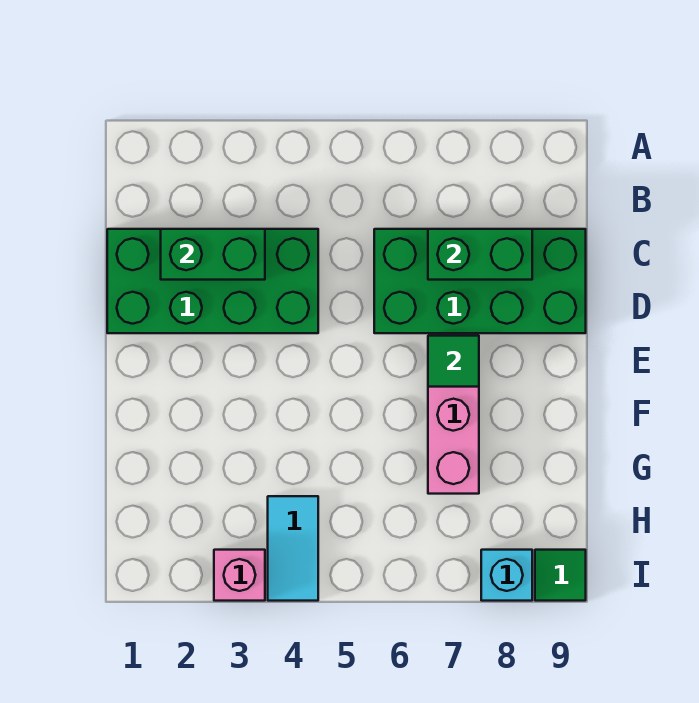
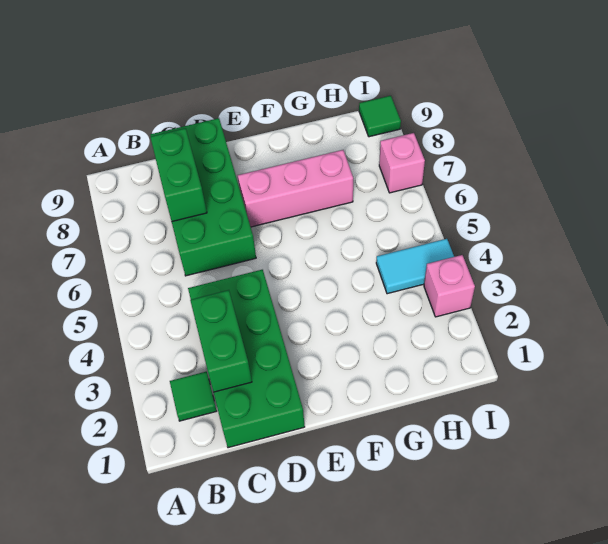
green tile E7 level 2 -> green tile B2 level 1
none -> pink brick I7 level 1
cyan brick I8 level 1 -> none

